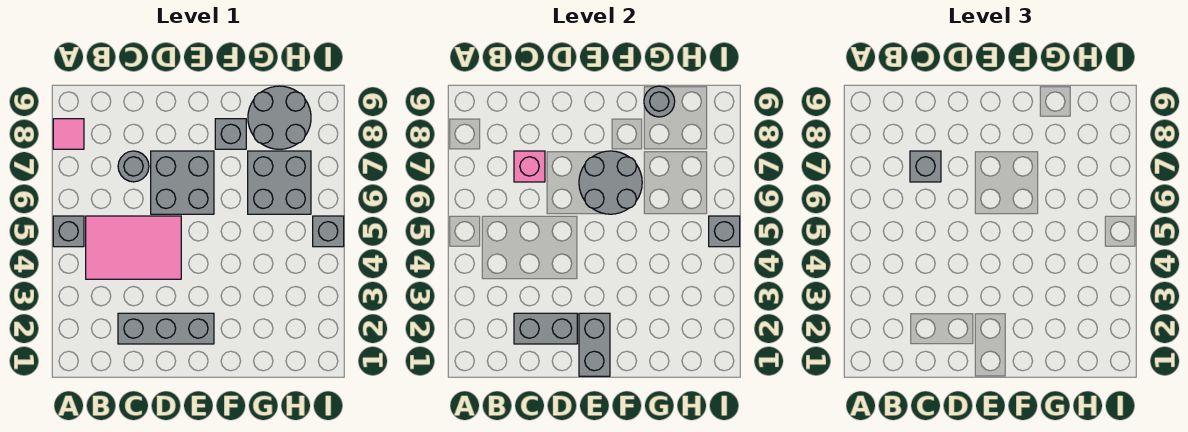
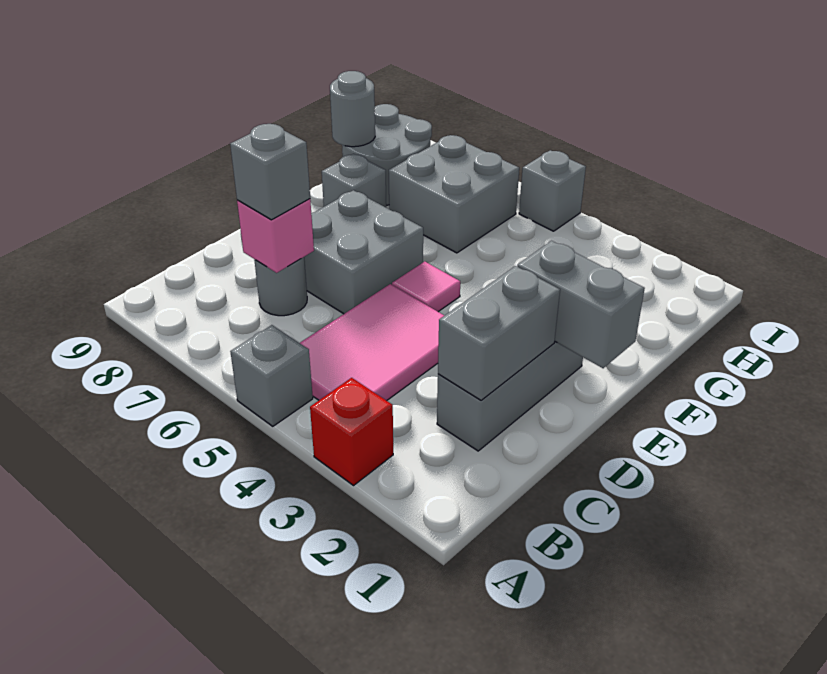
none -> red brick A3 level 1
pink tile A8 level 1 -> pink tile E5 level 1
grey round brick E6:F7 level 2 -> none
grey brick I5 level 2 -> none

